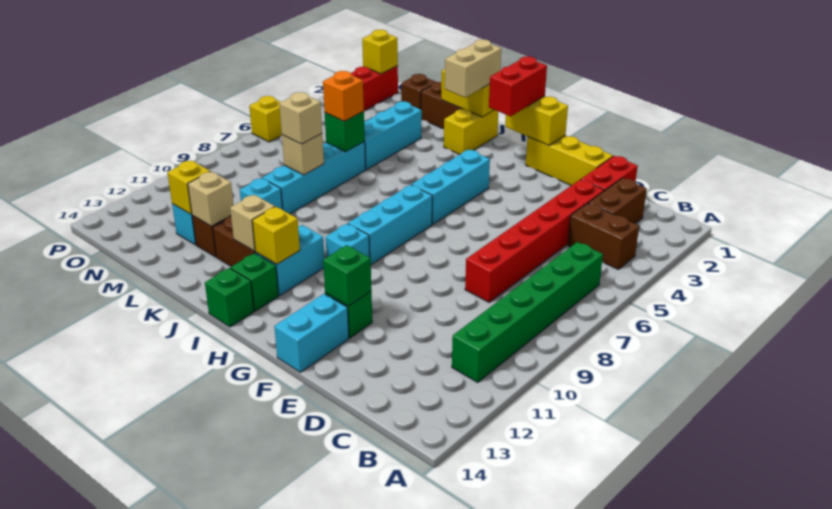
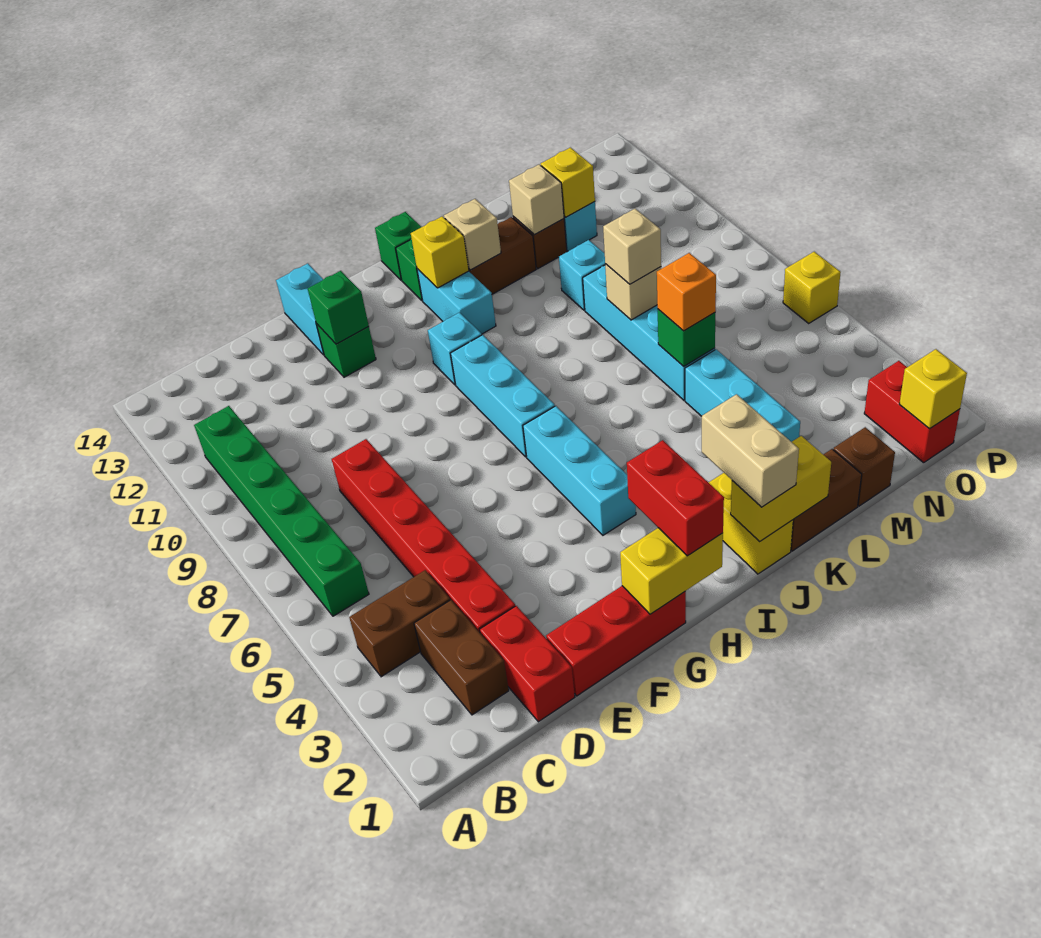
yellow brick E1:G1 level 1 -> red brick E1:G1 level 1

